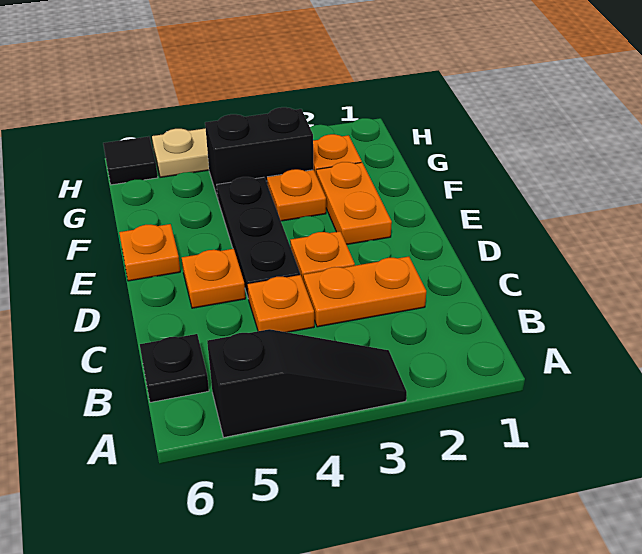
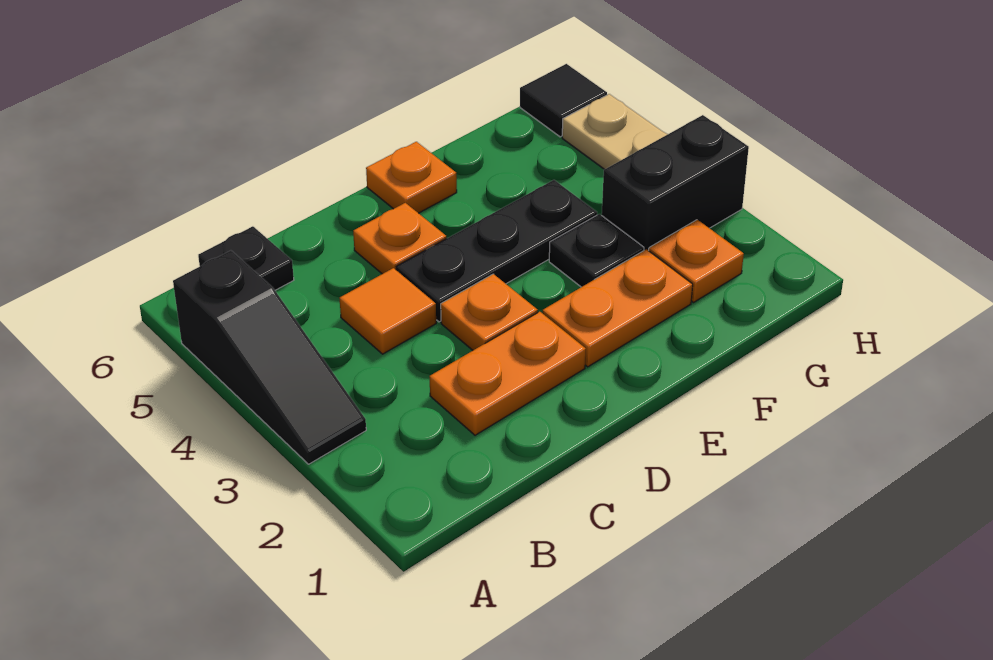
orange plate C2:C3 level 1 -> orange plate C2:D2 level 1
orange plate C4 level 1 -> orange tile C4 level 1
orange plate F3 level 1 -> black plate F3 level 1
black brick G3:G4 level 1 -> black brick G3:H3 level 1

